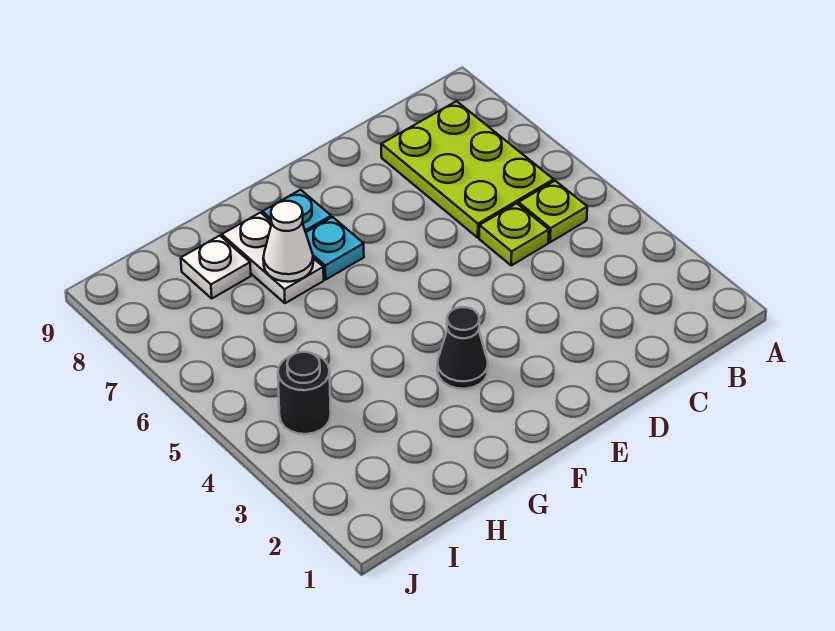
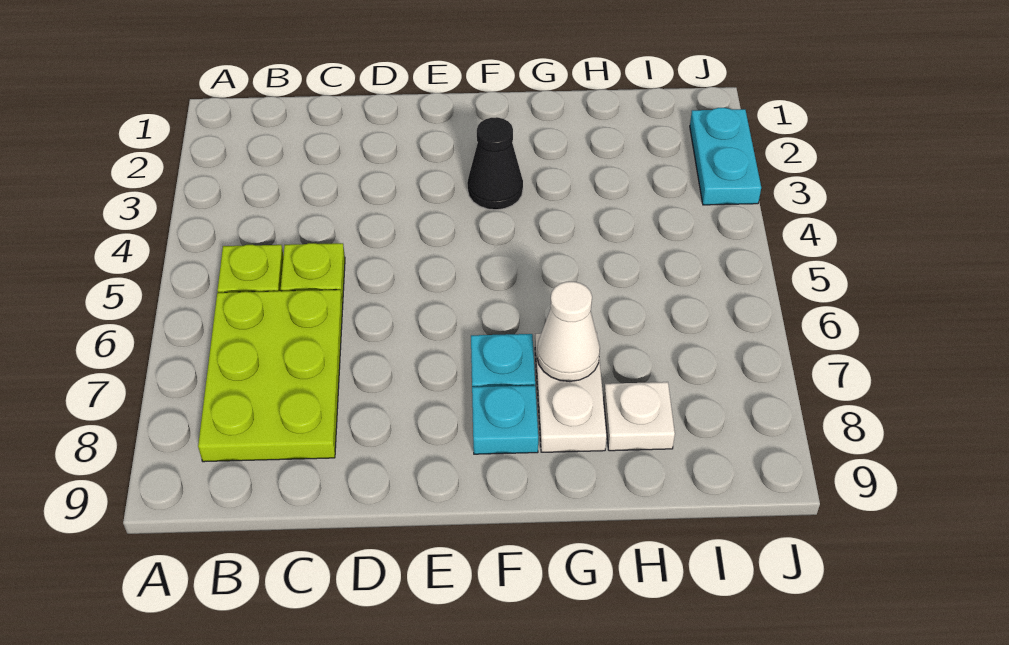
black round brick I4 level 1 -> none
none -> cyan plate J2:J3 level 1

